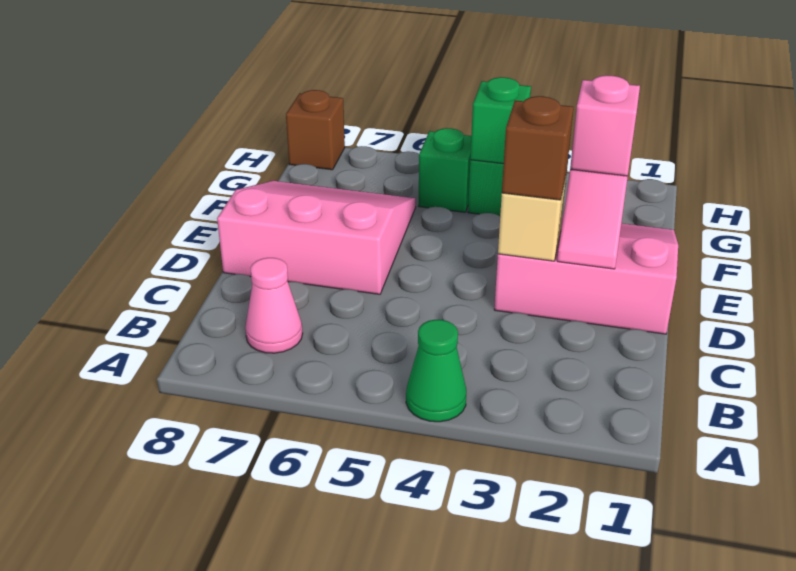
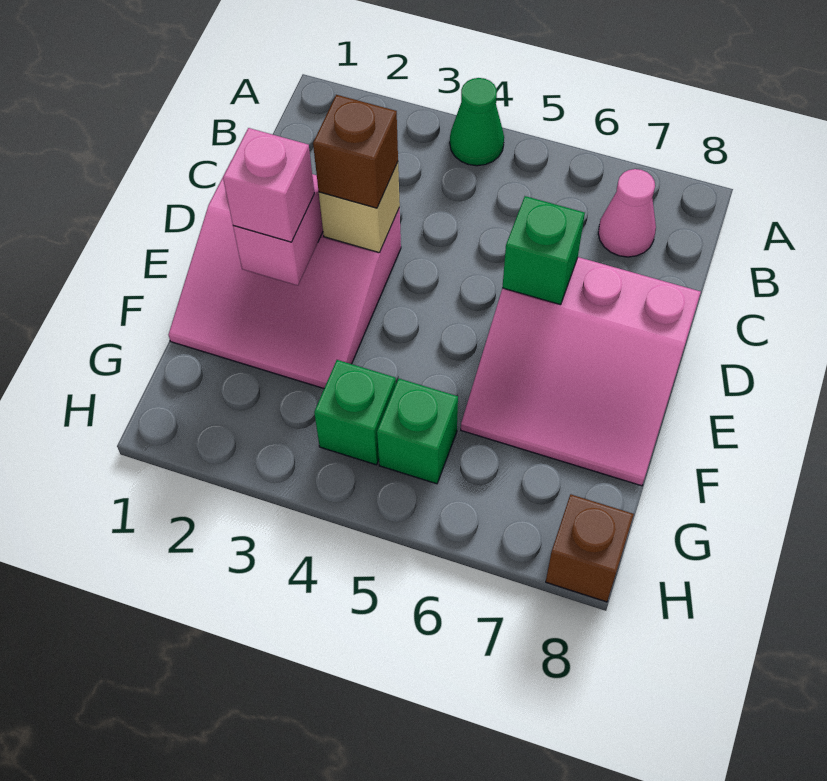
green brick G4 level 2 -> green brick D6 level 2

